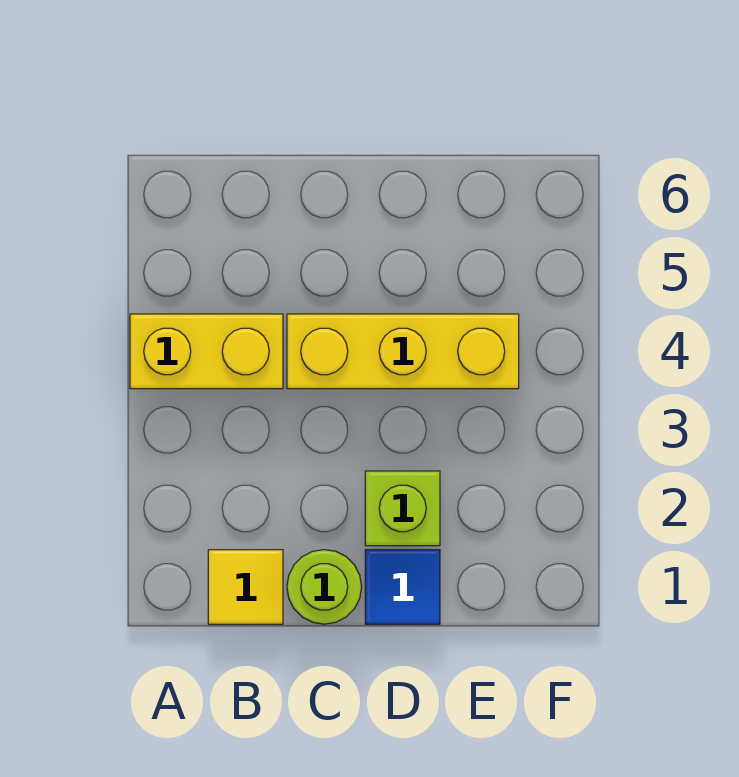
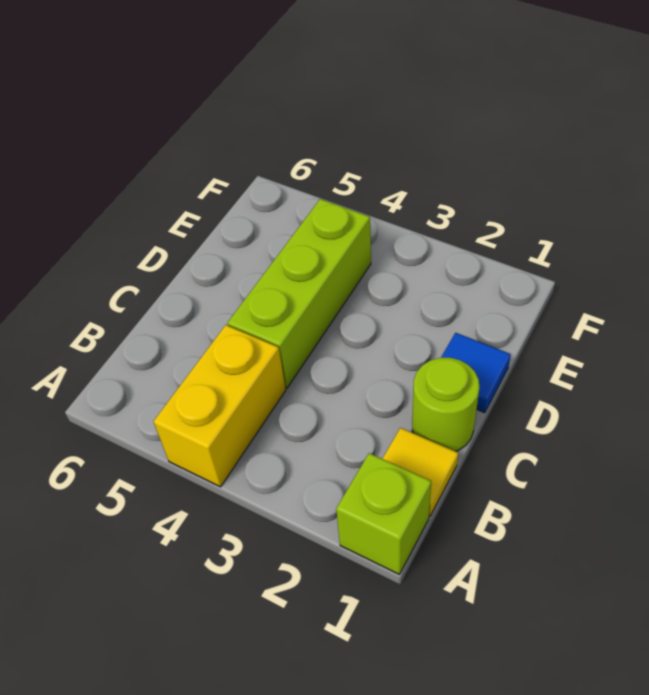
yellow brick C4:E4 level 1 -> lime brick C4:E4 level 1
lime brick D2 level 1 -> lime brick A1 level 1

